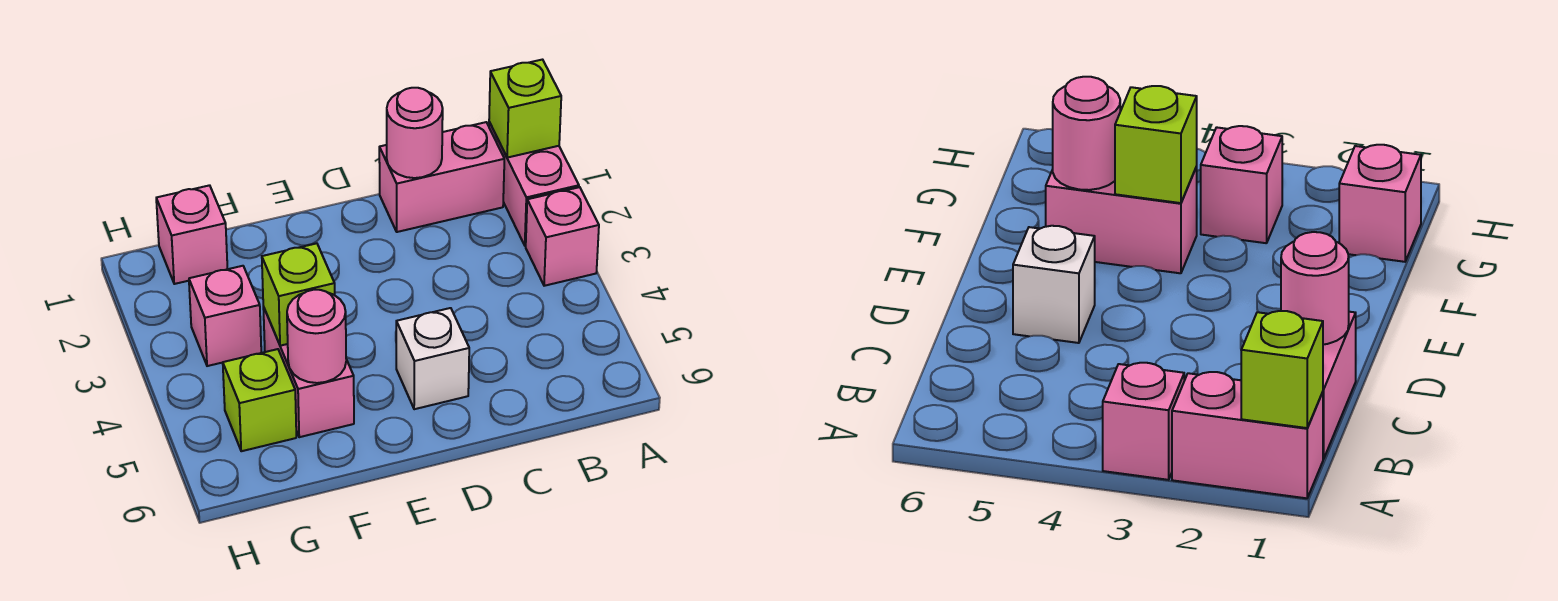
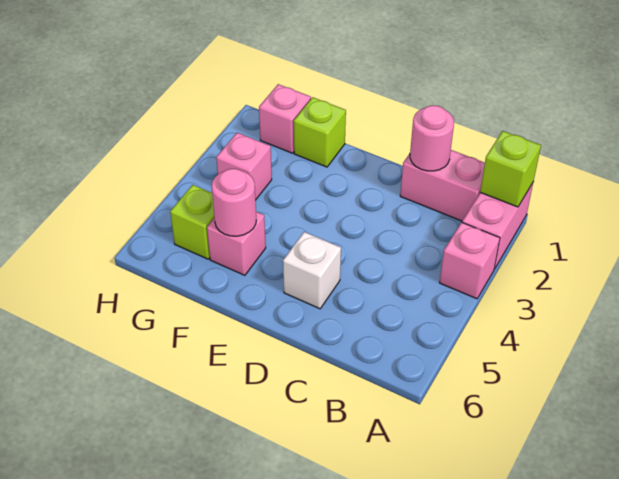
pink brick F4:F5 level 1 -> pink brick F5 level 1
lime brick F4 level 2 -> lime brick F1 level 1

